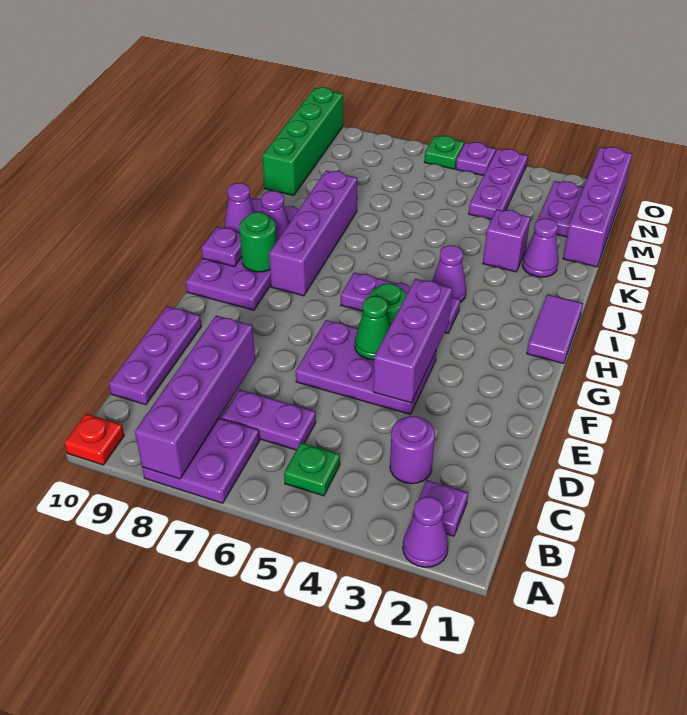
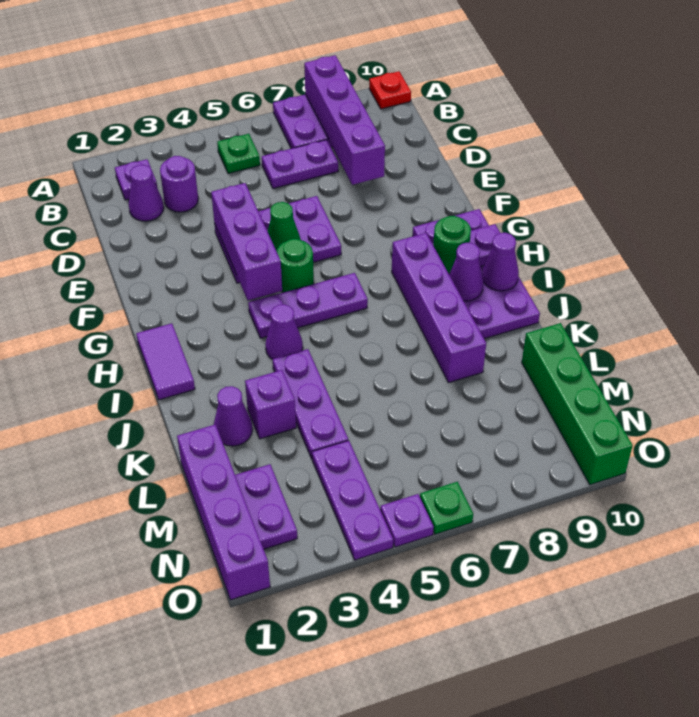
purple cone A2 level 1 -> purple cone C2 level 1
purple plate C10:E10 level 1 -> purple plate J4:L4 level 1

